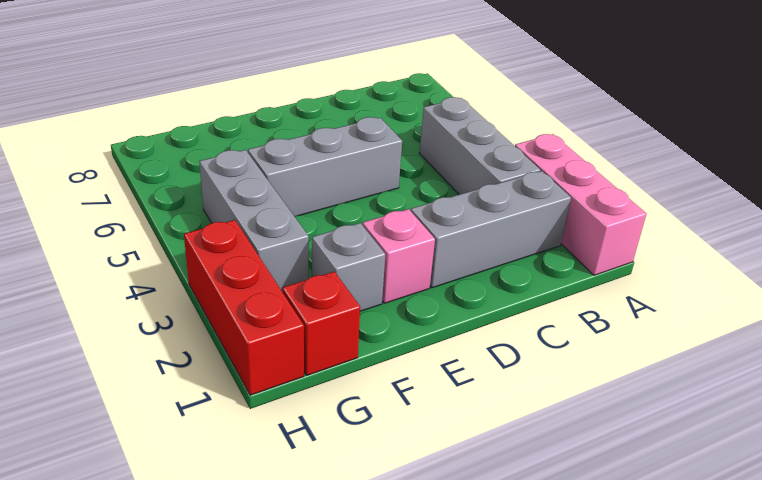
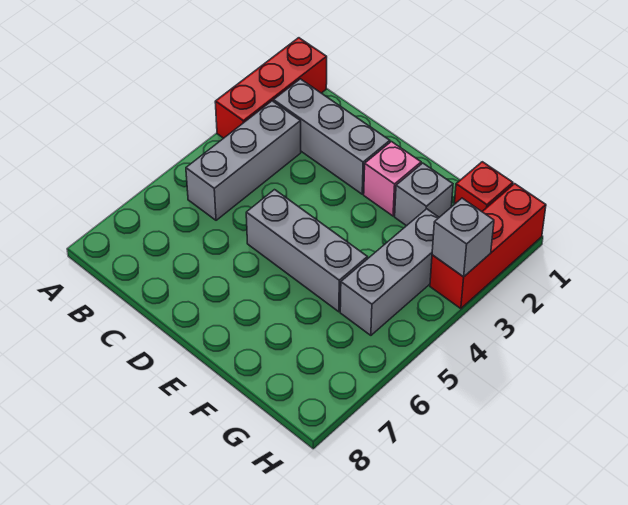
pink brick A1:A3 level 1 -> red brick A1:A3 level 1
none -> grey brick H3 level 2

